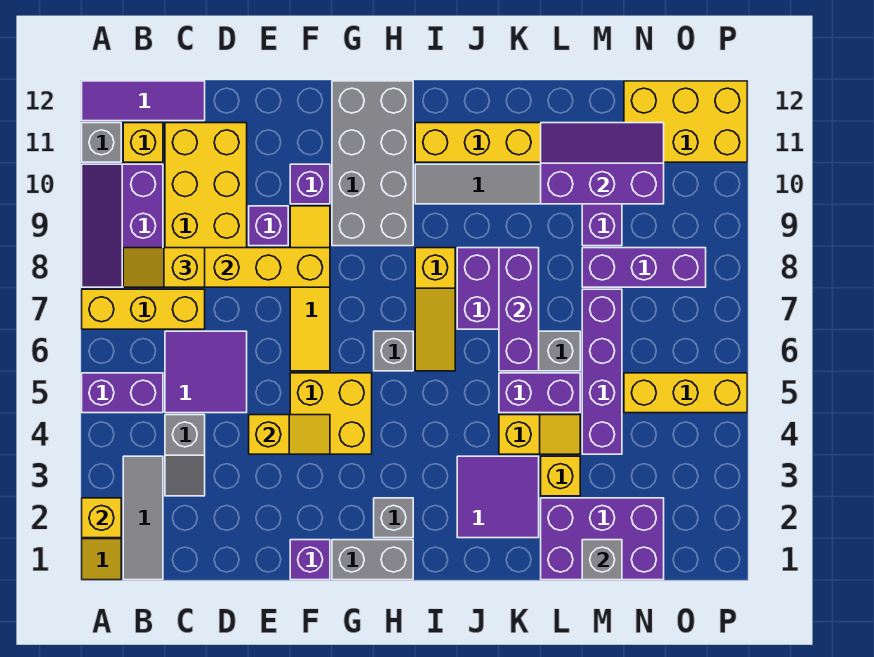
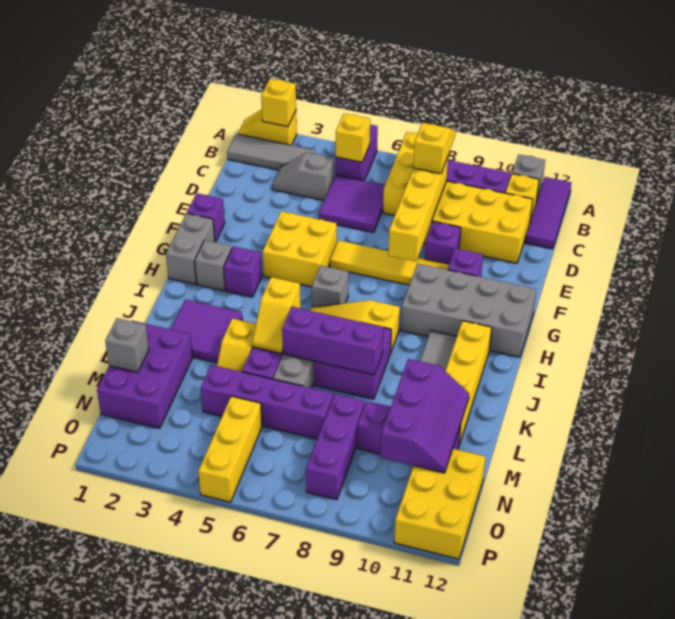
yellow slope E4:F4 level 2 top E -> yellow slope J5:K5 level 2 top J
none -> purple brick H3 level 1
yellow brick L3 level 1 -> yellow brick B5 level 2

